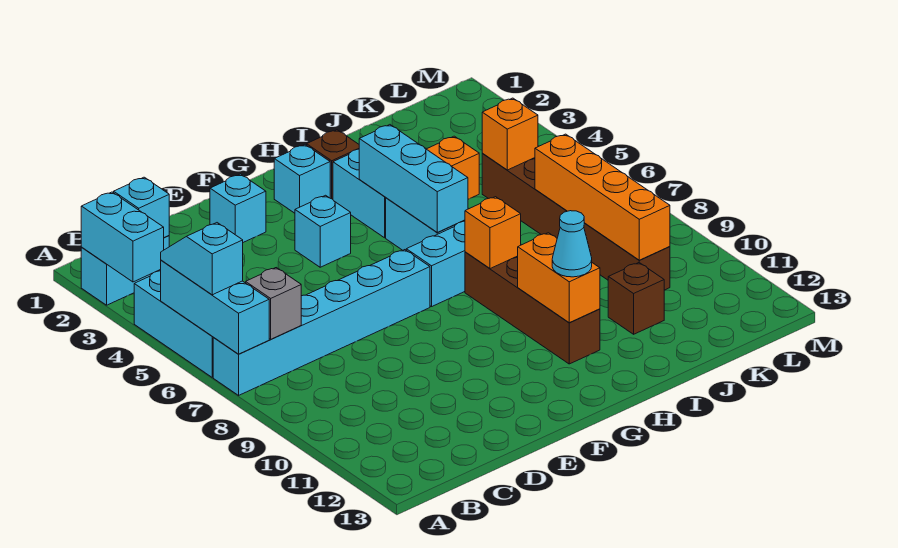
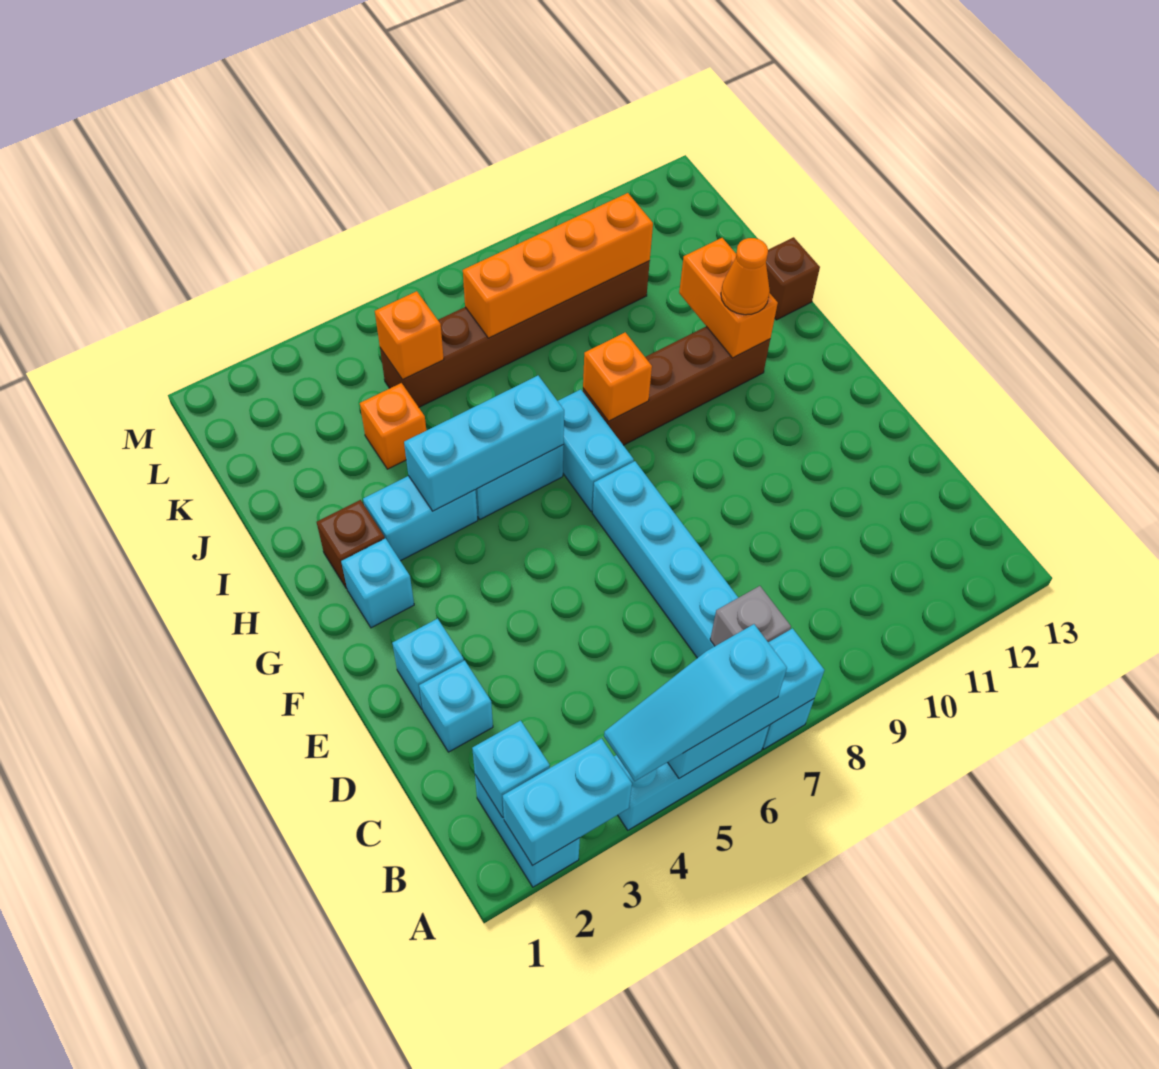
cyan slope A5:A6 level 3 top 6 -> cyan slope A4:A6 level 3 top 6
cyan brick F4 level 1 -> cyan brick D2 level 1
orange brick H10:H11 level 2 -> orange brick H11:I11 level 2
cyan cone H11 level 3 -> orange cone H11 level 3
brown brick J11 level 1 -> brown brick I13 level 1

